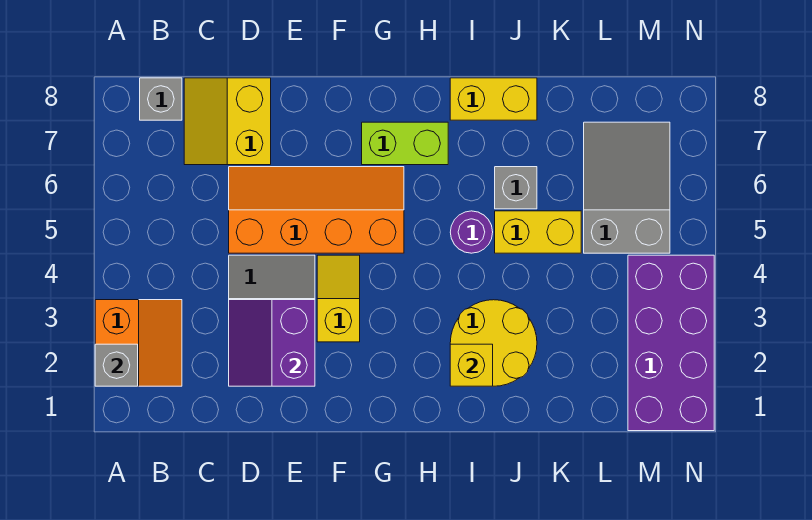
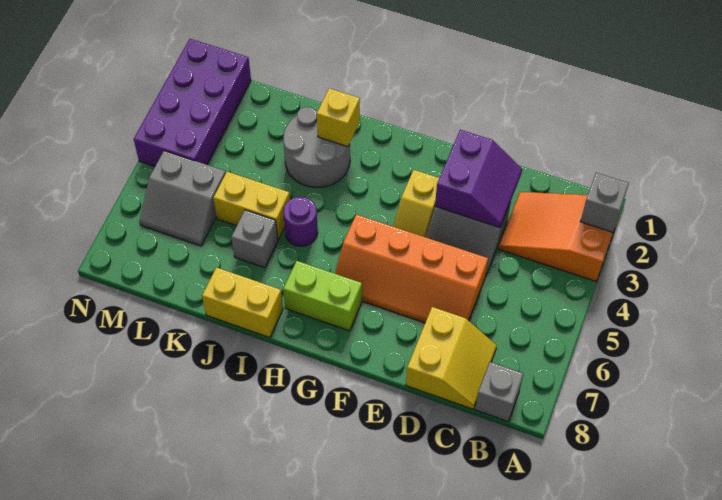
orange slope A2:B3 level 1 top A -> orange slope A2:C3 level 1 top A
yellow round brick I2:J3 level 1 -> grey round brick I2:J3 level 1
grey slope L5:M7 level 1 top 5 -> grey slope L5:M6 level 1 top 5

